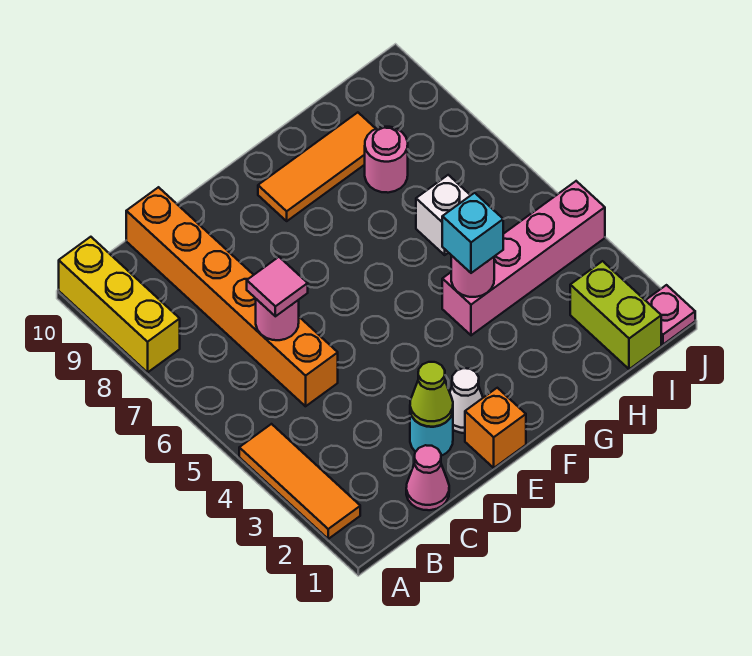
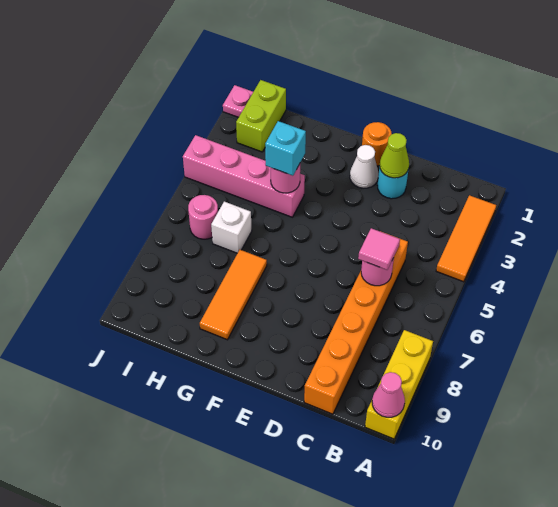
pink cone C1 level 1 -> pink cone A10 level 2
orange brick E1 level 1 -> orange round brick E1 level 1
orange tile F9:H9 level 1 -> orange tile G7:G9 level 1
pink round brick H8 level 1 -> pink round brick I6 level 1

